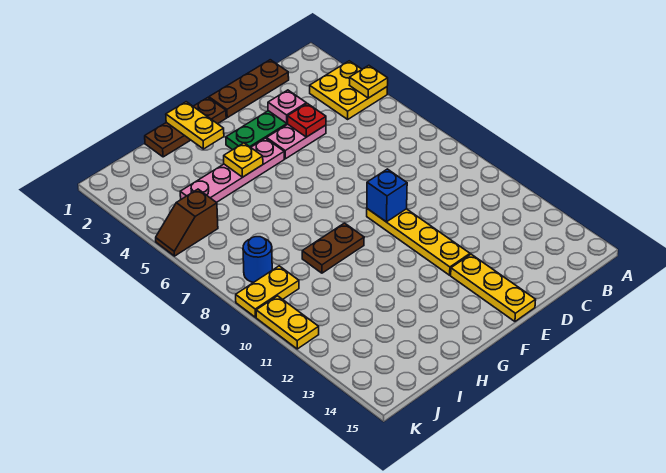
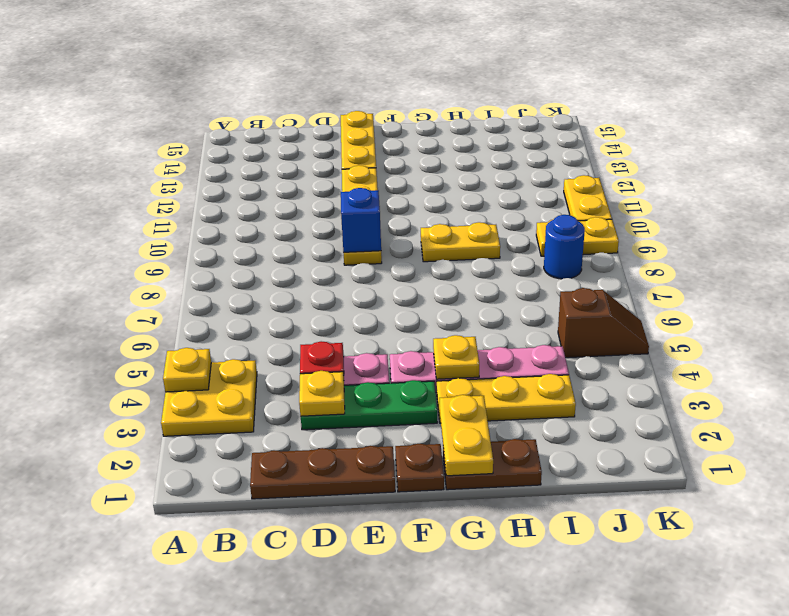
pink plate D3 level 2 -> yellow plate D3 level 2
none -> yellow plate G3:I3 level 1
brown plate G9:H9 level 1 -> yellow plate G9:H9 level 1

